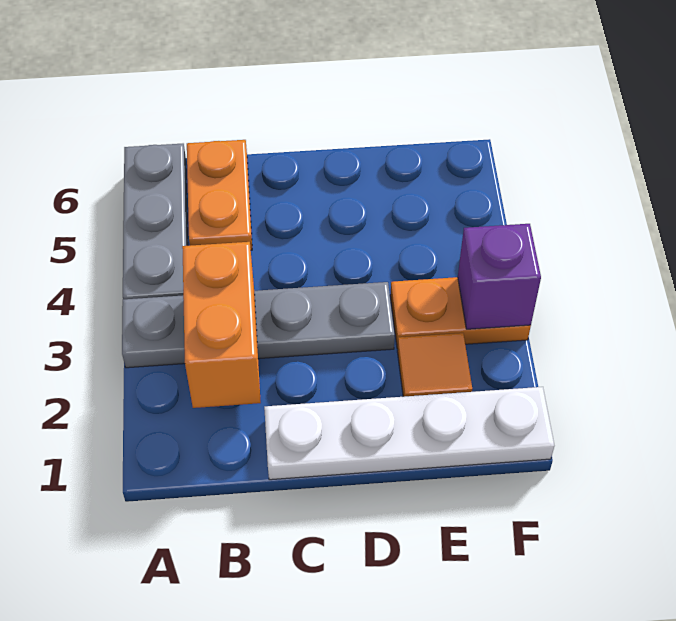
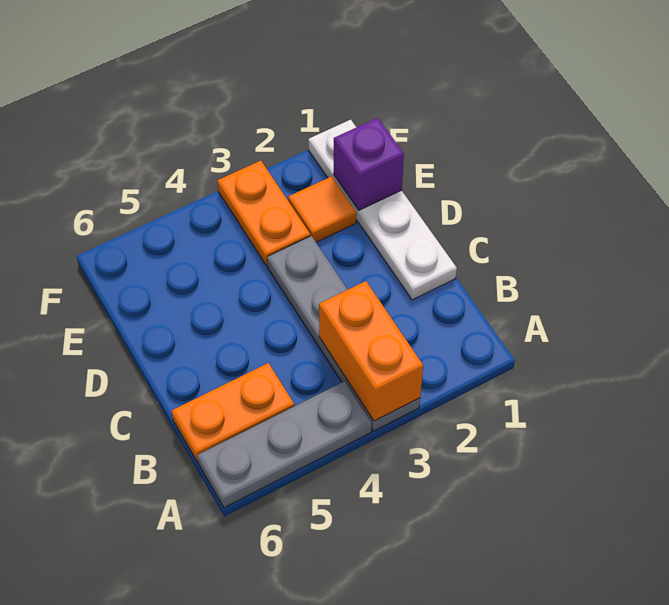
orange brick B2:B3 level 2 -> orange brick A3:B3 level 2
purple brick F3 level 2 -> purple brick E1 level 2

